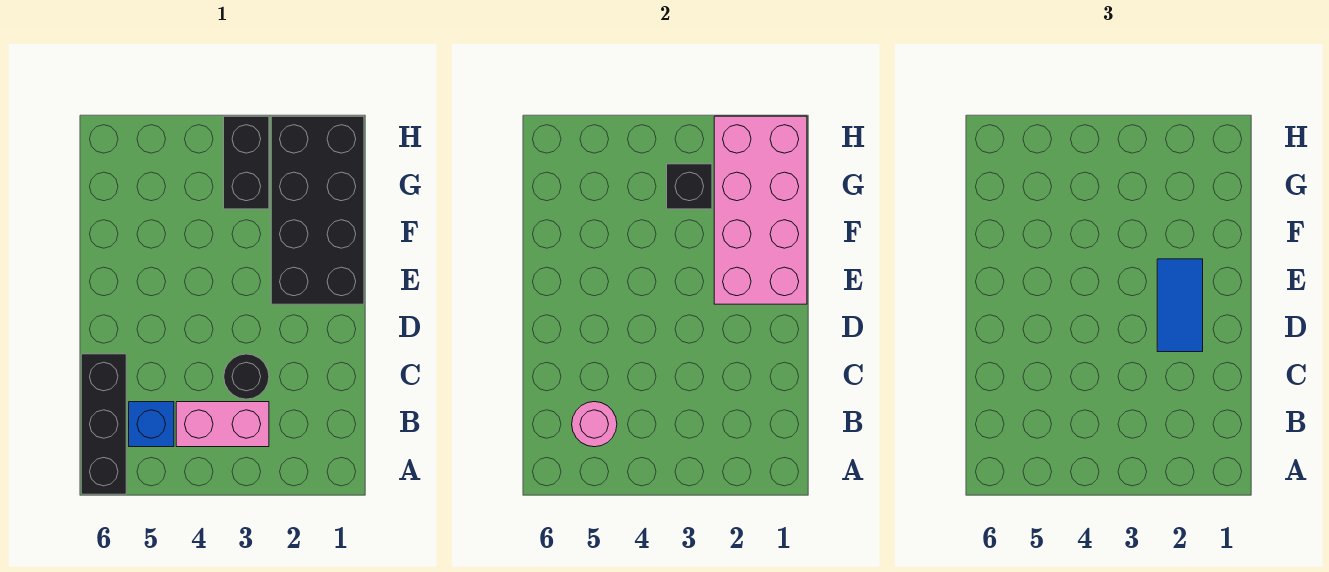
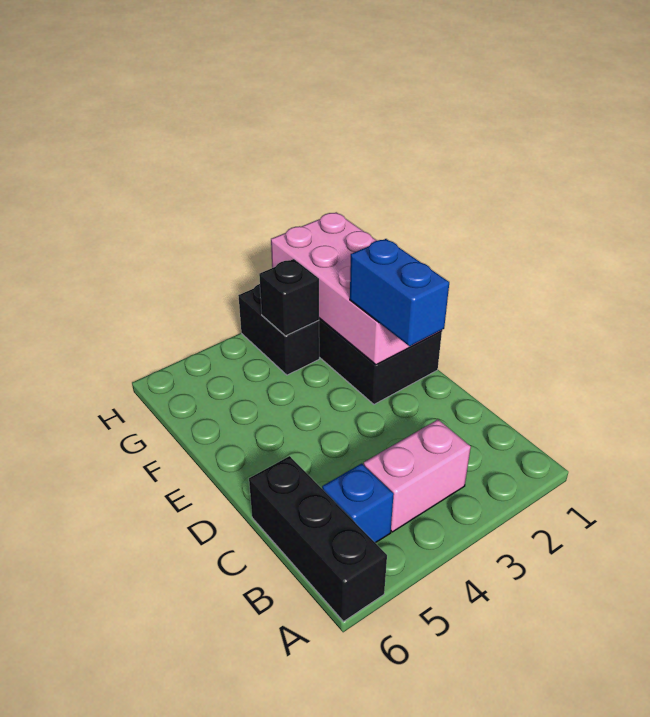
pink round brick B5 level 2 -> none
black round brick C3 level 1 -> none
blue tile D2:E2 level 3 -> blue brick D2:E2 level 3

